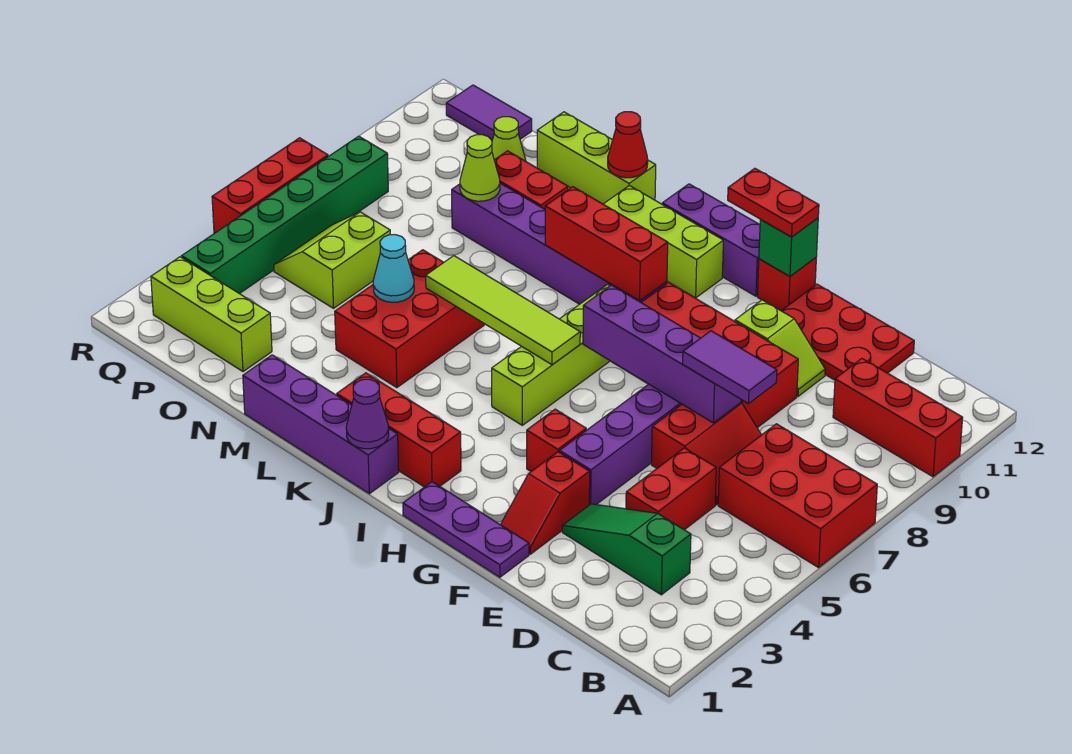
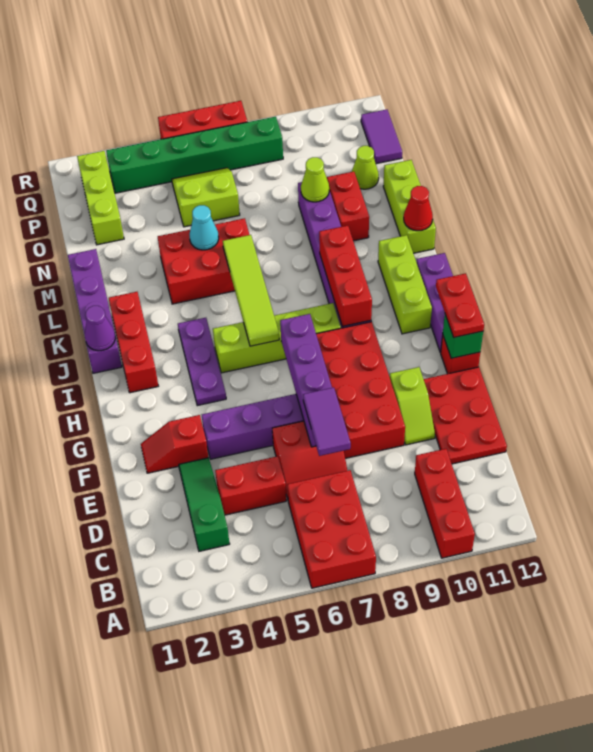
purple plate F1:H1 level 1 -> purple plate H4:J4 level 1
red brick G4 level 1 -> none

